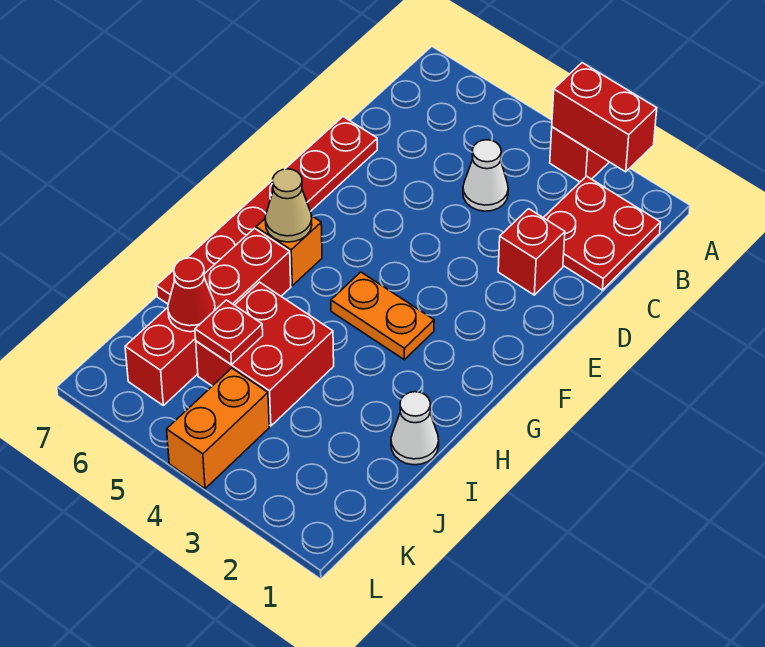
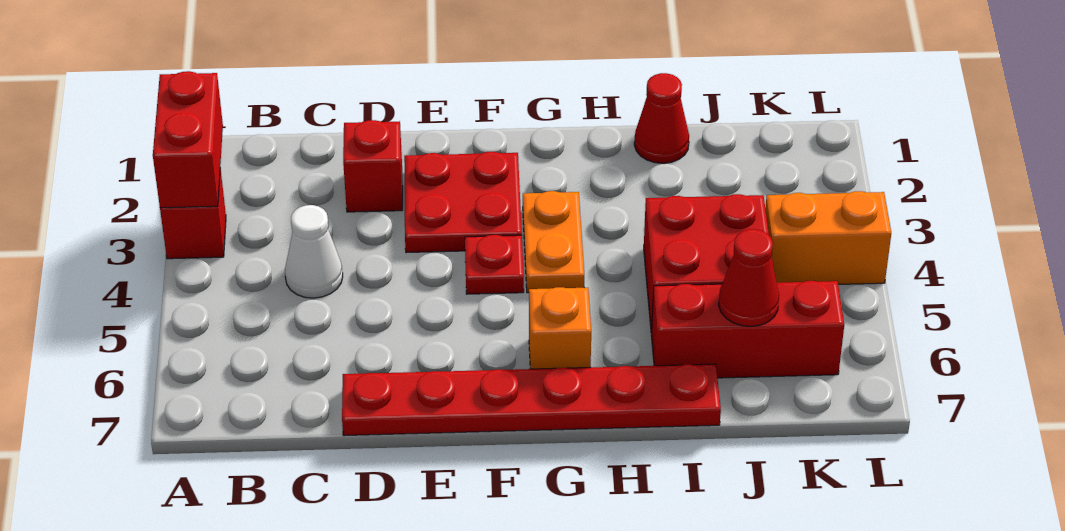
red plate B1:C2 level 1 -> red plate E2:F3 level 1
tan cone G6 level 2 -> none
red brick H6:K6 level 1 -> red brick I6:K6 level 1
white cone I1 level 1 -> red cone I1 level 1
red plate J5 level 2 -> red plate F4 level 1

